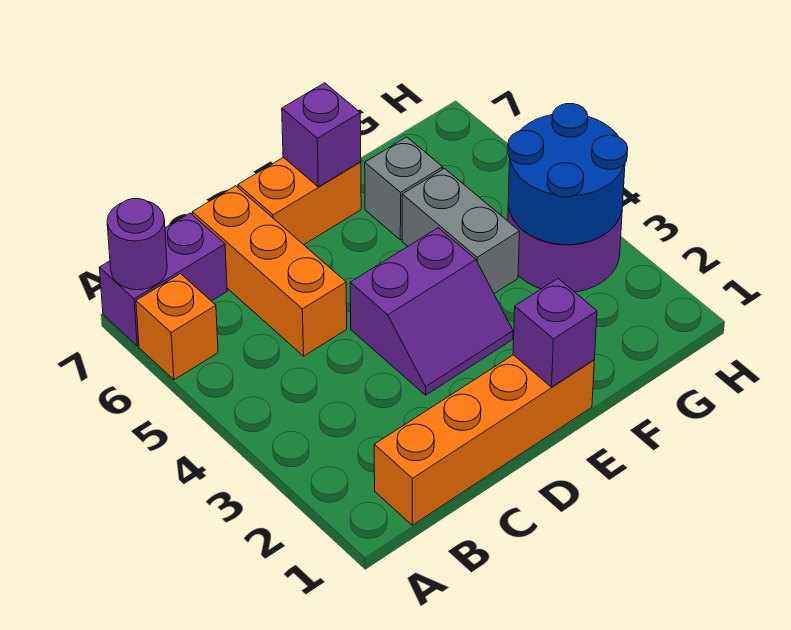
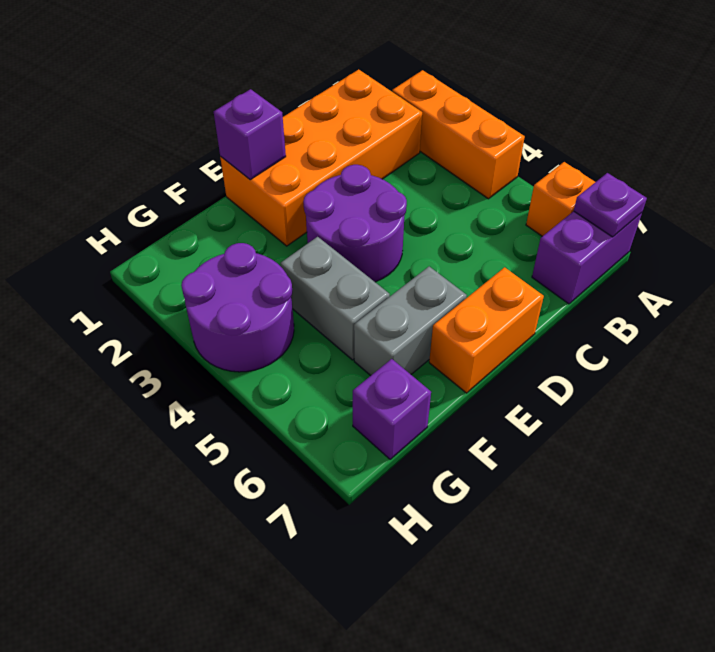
purple round brick A7 level 2 -> purple plate A7 level 2
orange brick B1:E1 level 1 -> orange brick B1:E2 level 1
orange brick C5:C7 level 1 -> orange brick A2:A4 level 1
purple slope D3:E4 level 1 top 4 -> purple round brick D3:E4 level 1
purple brick E7 level 2 -> purple brick G7 level 1
grey brick F6 level 1 -> grey brick E6:F6 level 1
blue round brick G3:H4 level 2 -> none

